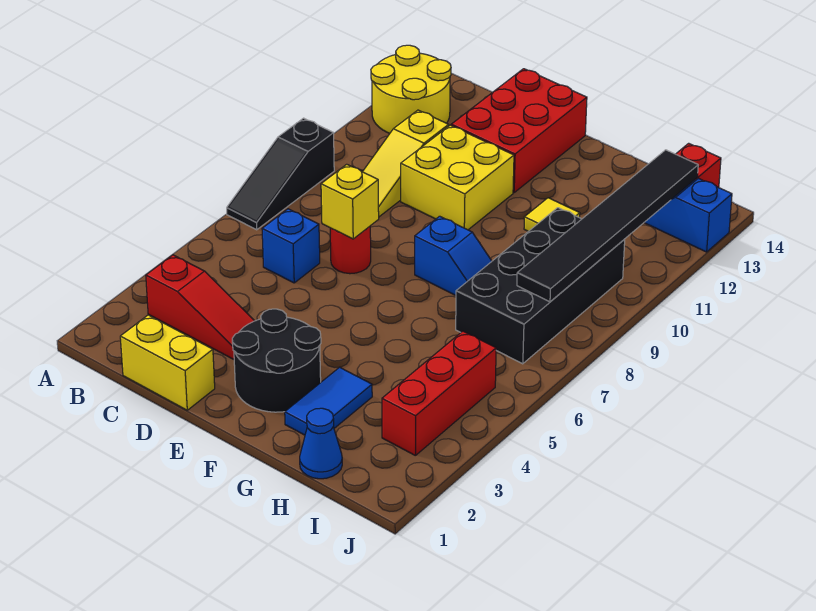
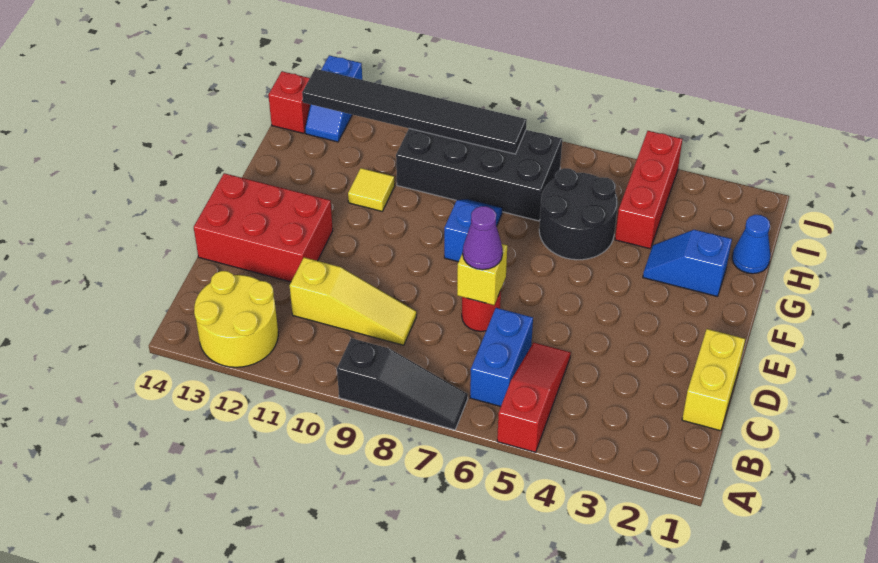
red slope B3:D3 level 1 top B -> red slope A5:C5 level 1 top A
blue brick C6 level 1 -> blue brick B6:C6 level 1
none -> purple cone D7 level 3
yellow brick D10:E11 level 1 -> none
black round brick E2:F3 level 1 -> black round brick G5:H6 level 1
blue tile G2:G3 level 1 -> blue slope G2:G3 level 1 top 2
red brick I3:I5 level 1 -> red brick H4:J4 level 1

